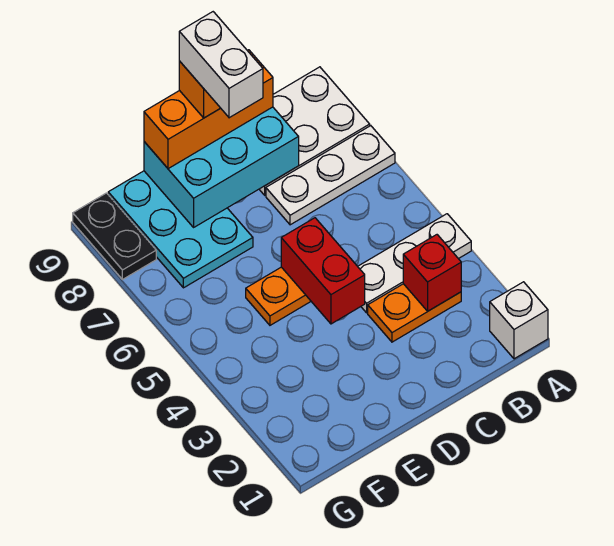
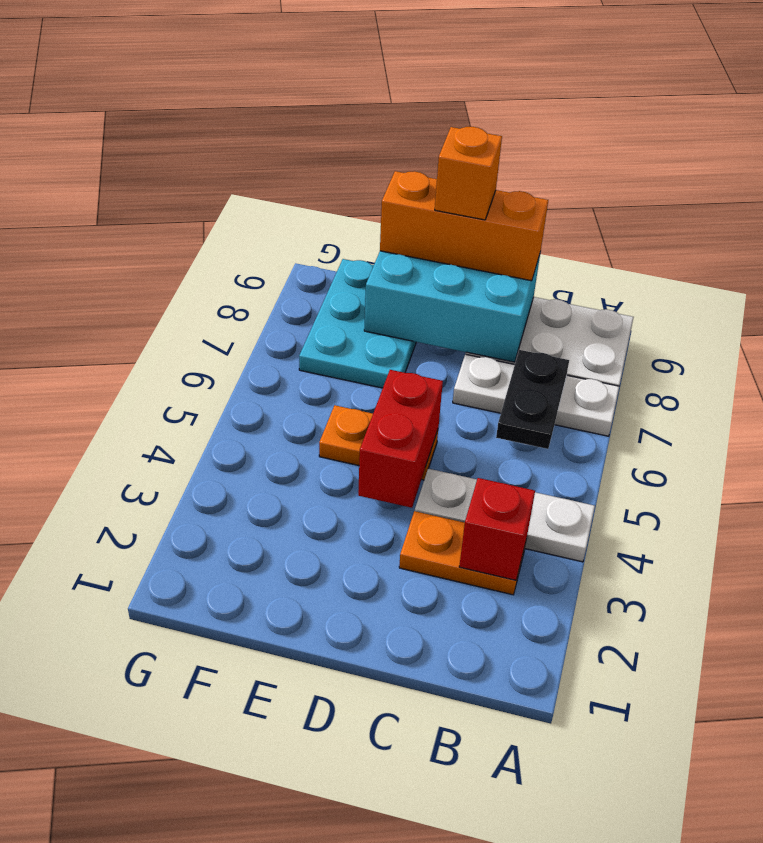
white brick A1 level 1 -> none
white brick D8:D9 level 5 -> none
black plate G8:G9 level 1 -> black plate B6:B7 level 2

